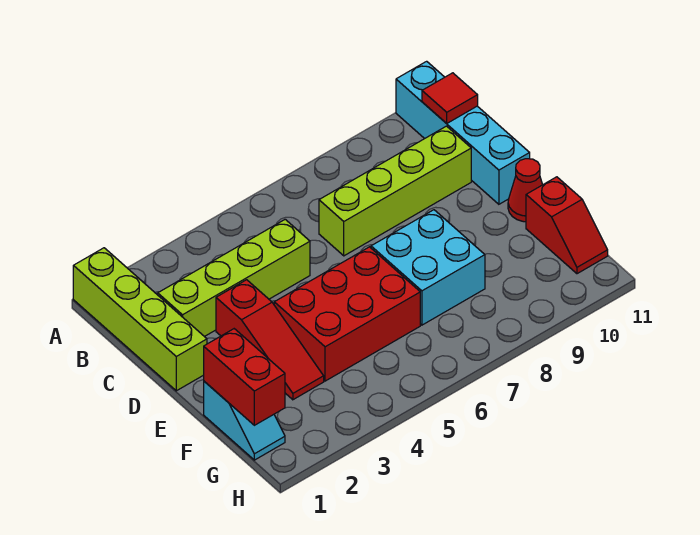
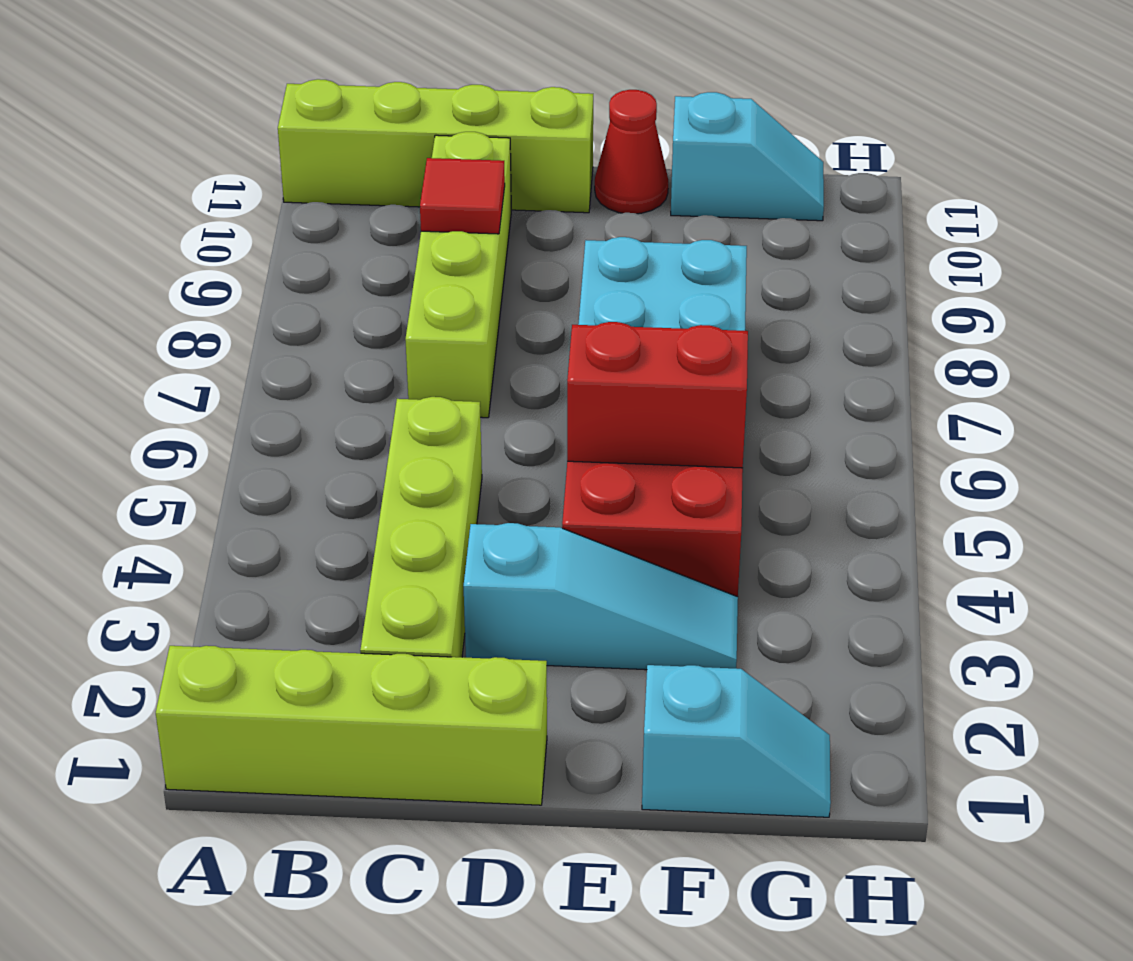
cyan brick A11:D11 level 1 -> lime brick A11:D11 level 1
red tile B11 level 2 -> red tile C9 level 2
red slope D3:F3 level 1 top D -> cyan slope D3:F3 level 1 top D
red brick F1:G1 level 2 -> red brick E5:F5 level 2
red slope F11:G11 level 1 top F -> cyan slope F11:G11 level 1 top F

